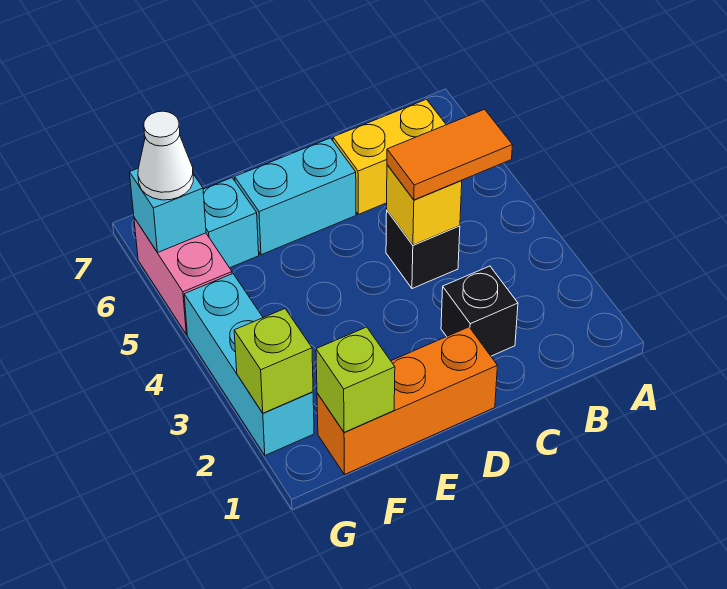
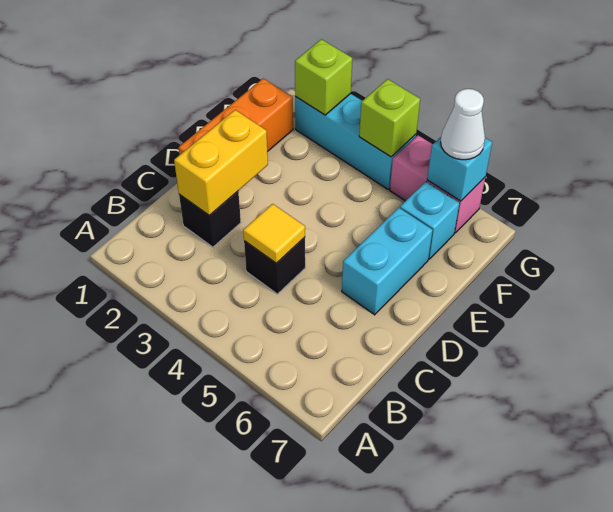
orange tile B4:C4 level 3 -> none
yellow brick B6:C6 level 1 -> yellow brick C2:D2 level 2
yellow brick C4 level 2 -> yellow tile C4 level 2
lime brick F1 level 2 -> lime brick G4 level 2

